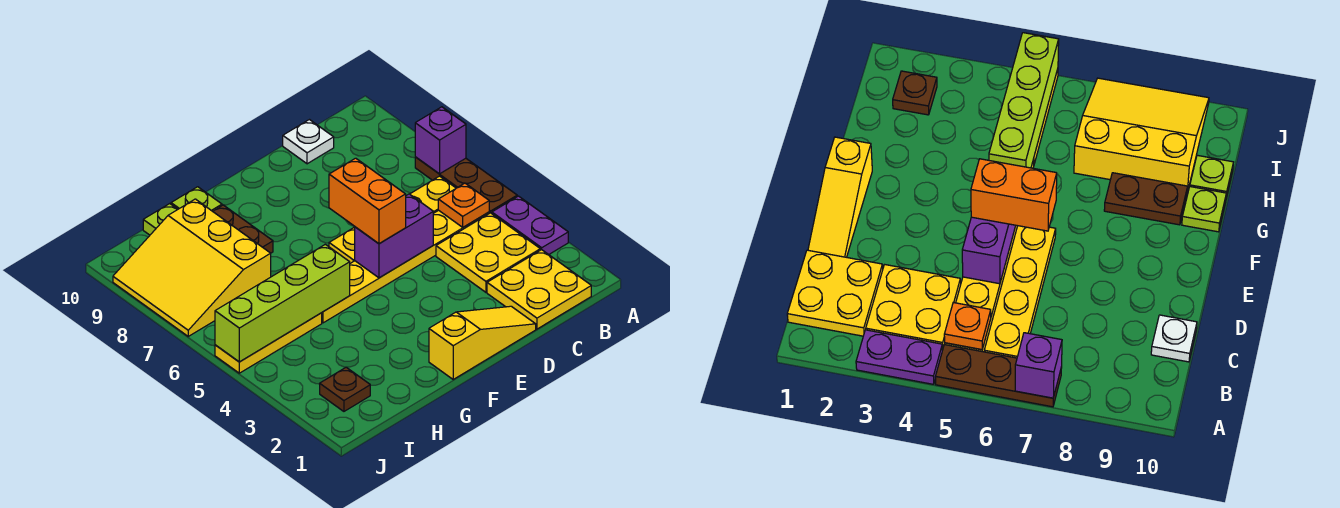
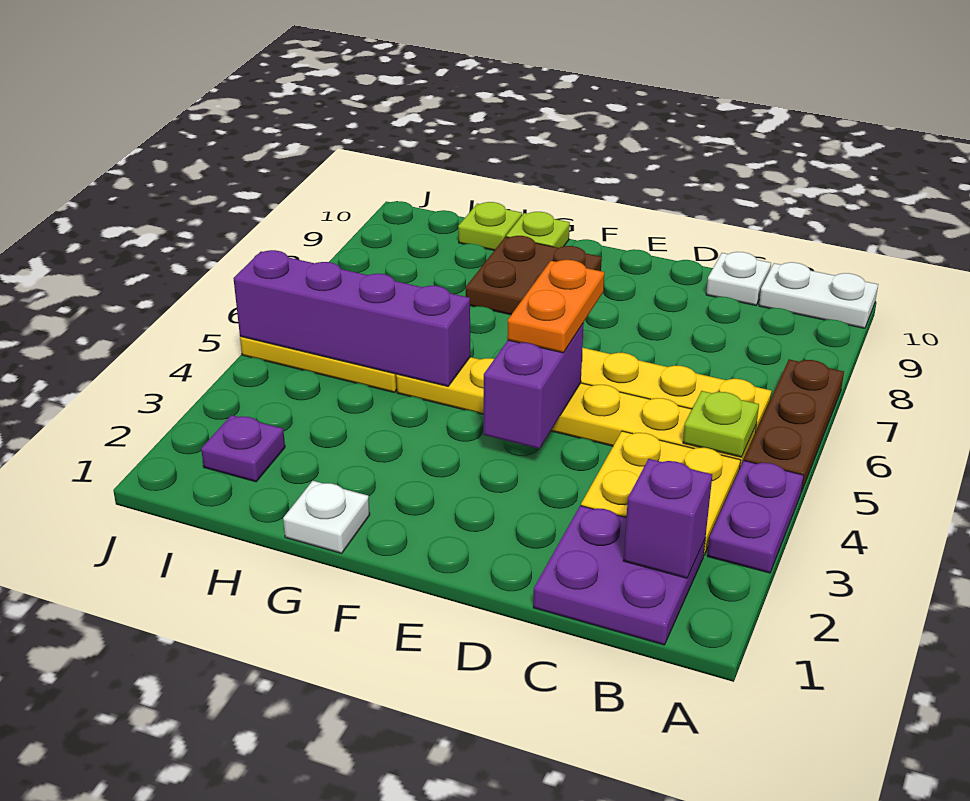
purple brick A7 level 2 -> purple brick B2 level 2
none -> white plate A10:B10 level 1
yellow plate B1:C2 level 1 -> purple plate B1:C2 level 1
orange plate B5 level 2 -> lime plate B5 level 2
yellow slope D1:F1 level 1 top F -> none
purple brick D5:E5 level 2 -> purple brick E4:E5 level 2
orange brick E5:E6 level 3 -> orange plate E5:E6 level 3
none -> white plate G1 level 1
lime brick G5:J5 level 2 -> purple brick G5:J5 level 2
brown plate G8:G9 level 1 -> brown plate F8:G9 level 1
yellow slope H7:J9 level 1 top H -> none
brown plate I2 level 1 -> purple plate I2 level 1

